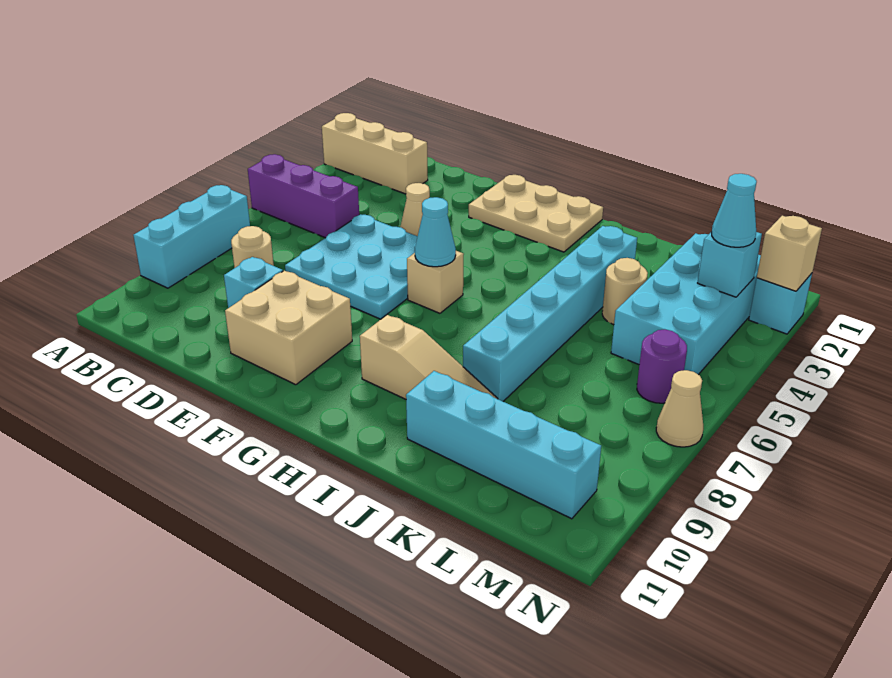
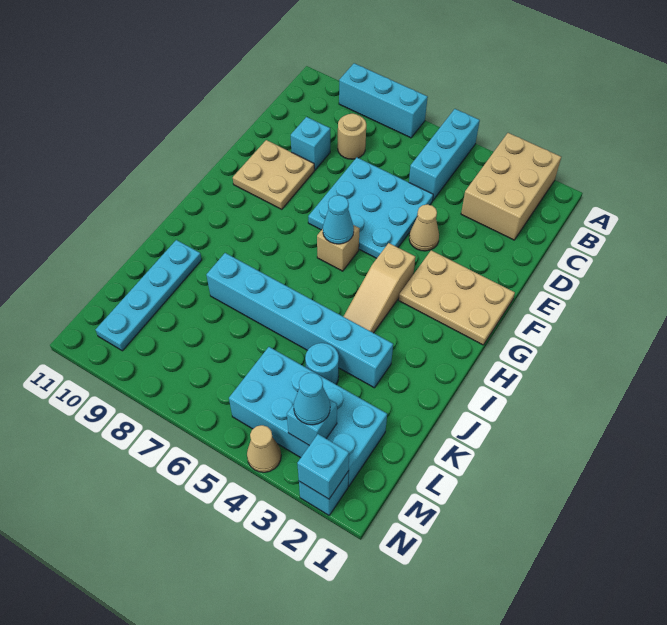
tan brick A2:C2 level 1 -> tan brick A2:C3 level 1
purple brick A5:C5 level 1 -> cyan brick A5:C5 level 1
tan brick E9:F10 level 1 -> tan plate E9:F10 level 1
tan plate F1:H2 level 1 -> tan plate F1:G3 level 1
tan slope H9:J9 level 1 top H -> tan slope G4:I4 level 1 top G
cyan brick J10:M10 level 1 -> cyan plate J10:M10 level 1
tan round brick K4 level 1 -> cyan round brick K4 level 1
purple round brick M6 level 1 -> none
tan brick N2 level 2 -> cyan brick N2 level 2
tan cone N7 level 1 -> tan cone N4 level 1

